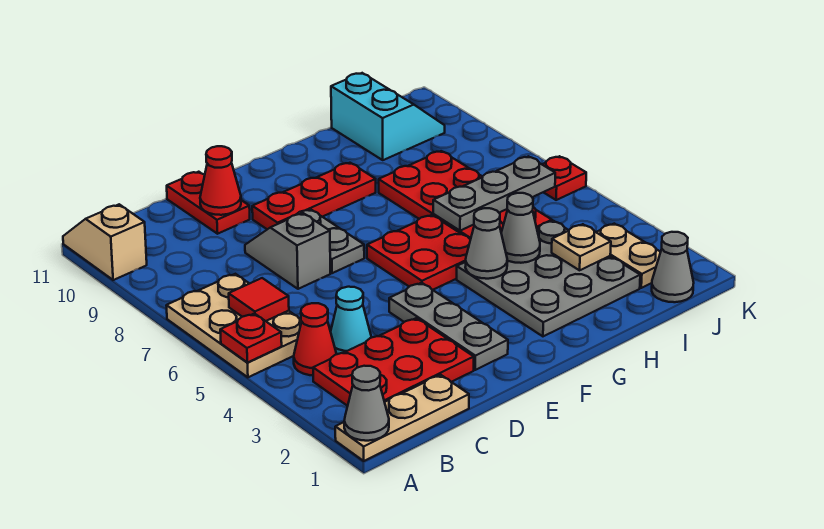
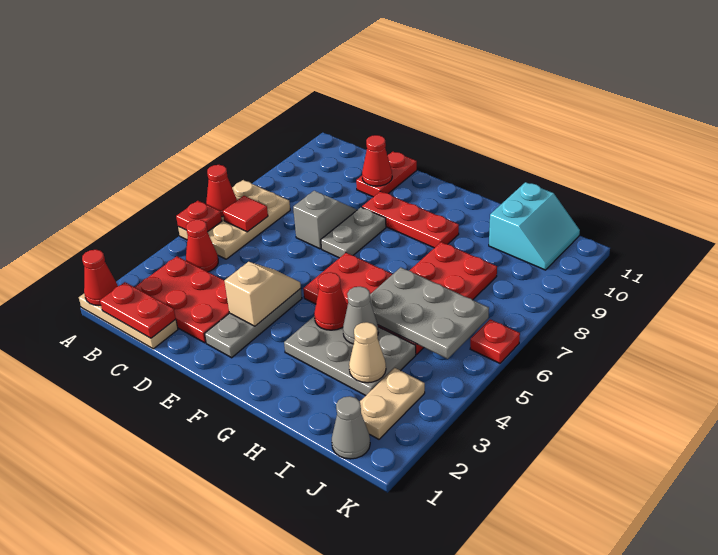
grey cone A1 level 2 -> red cone A1 level 2
none -> red cone A6 level 2
tan slope A10:A11 level 1 top 10 -> tan slope E3:E4 level 2 top 3
none -> red plate B1:C1 level 2
cyan cone C4 level 1 -> none
grey plate G2:I4 level 1 -> grey plate G3:I4 level 1
grey cone G4 level 2 -> red cone G4 level 2
grey plate H6:J6 level 2 -> grey plate H5:J6 level 2
tan plate I3 level 2 -> tan cone I3 level 2

